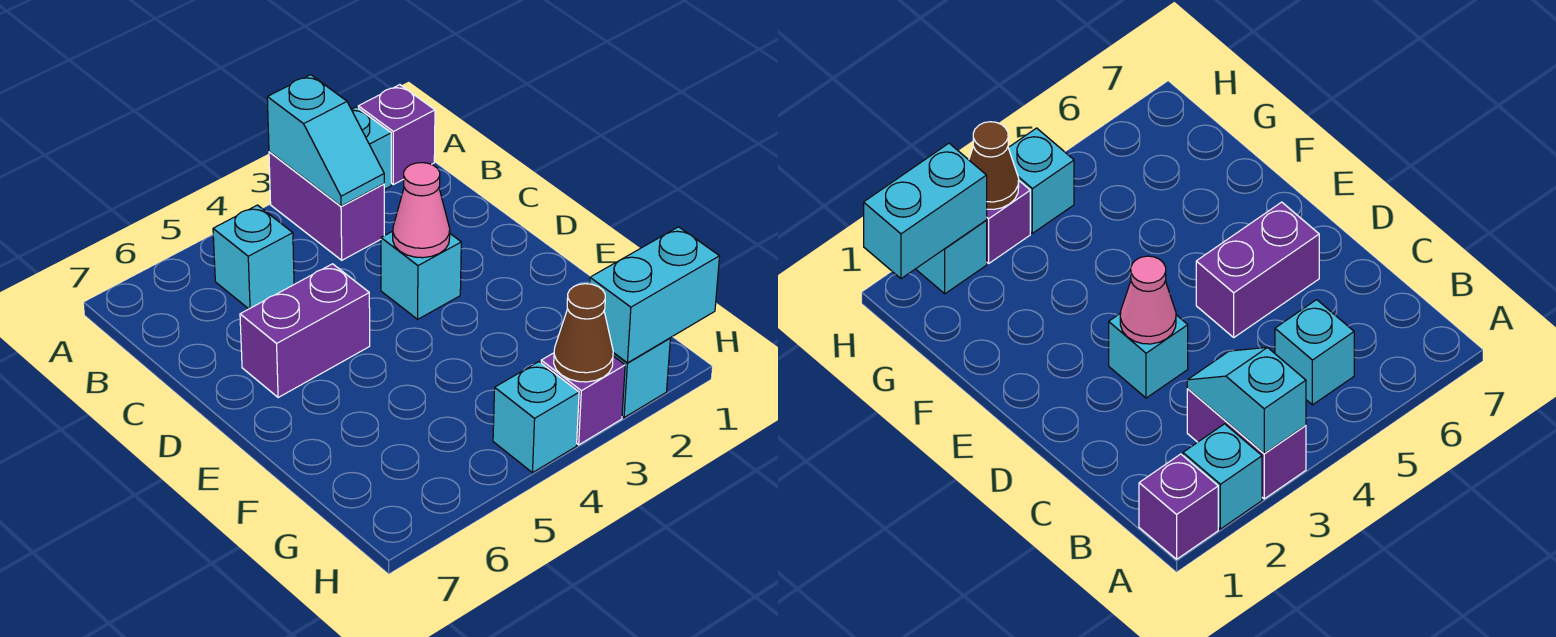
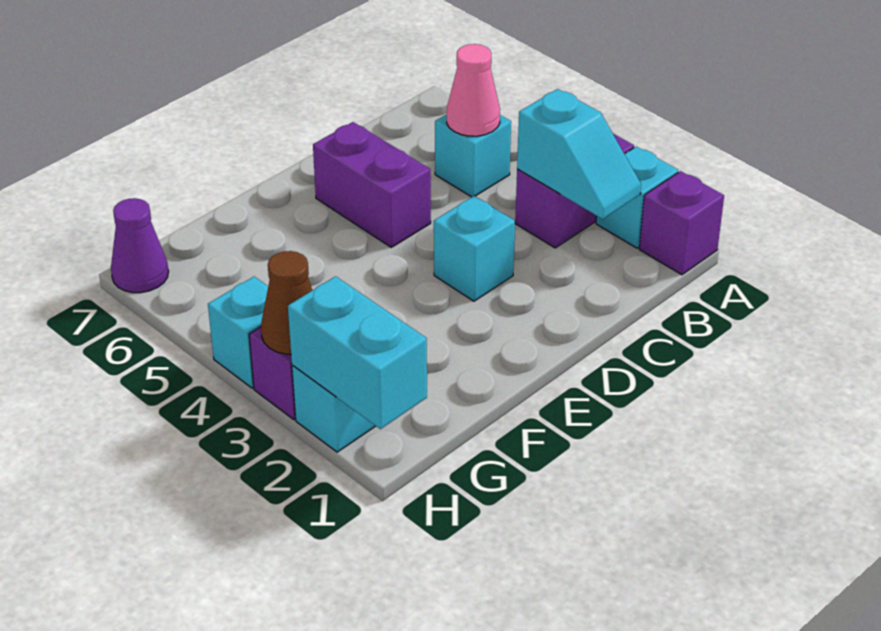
cyan slope A3:B3 level 2 top A -> cyan slope B2:B3 level 2 top 3
pink cone D3 level 2 -> pink cone B5 level 2
none -> purple cone H7 level 1

